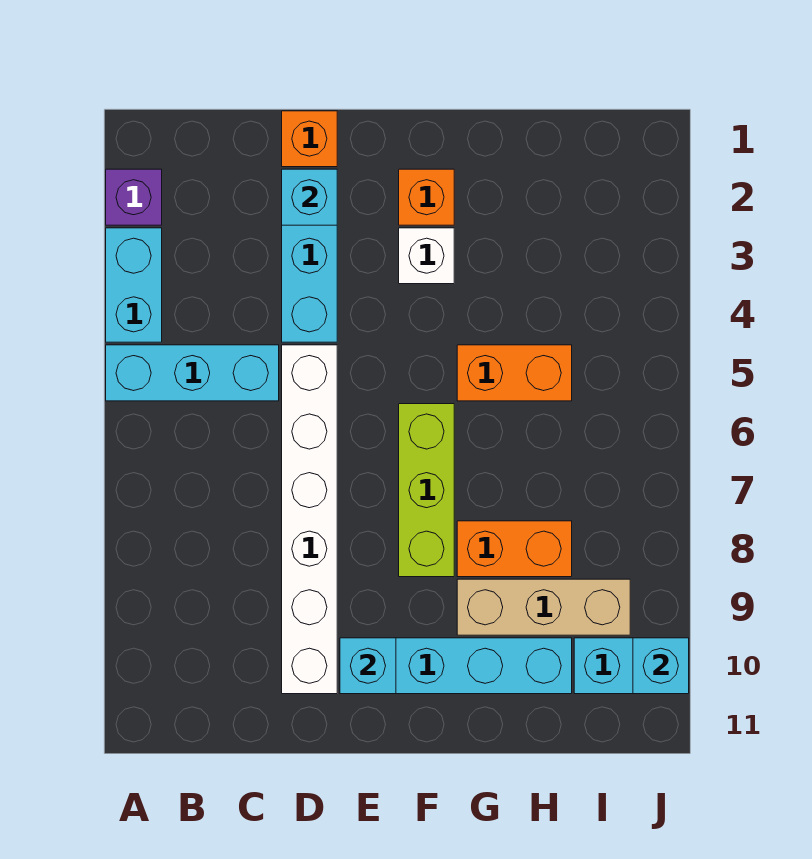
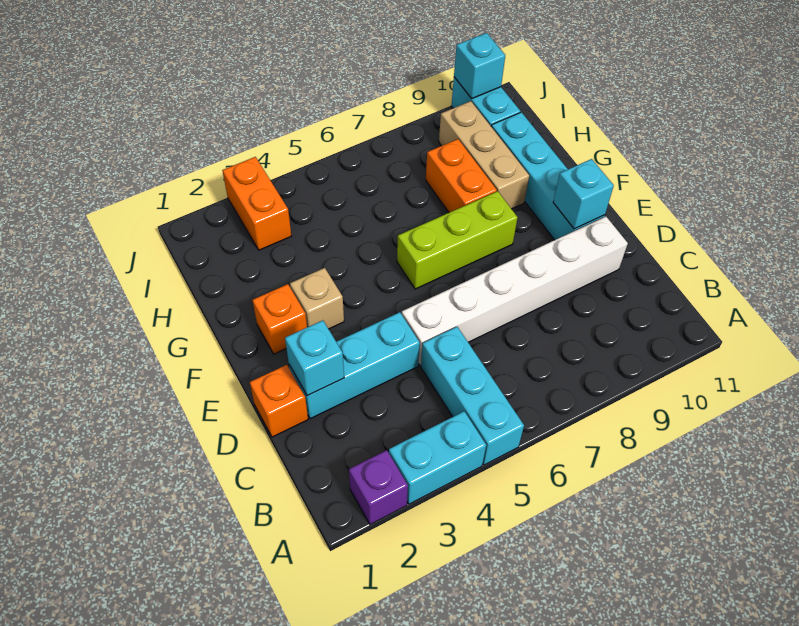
white brick F3 level 1 -> tan brick F3 level 1
orange brick G5:H5 level 1 -> orange brick I3:J3 level 1

